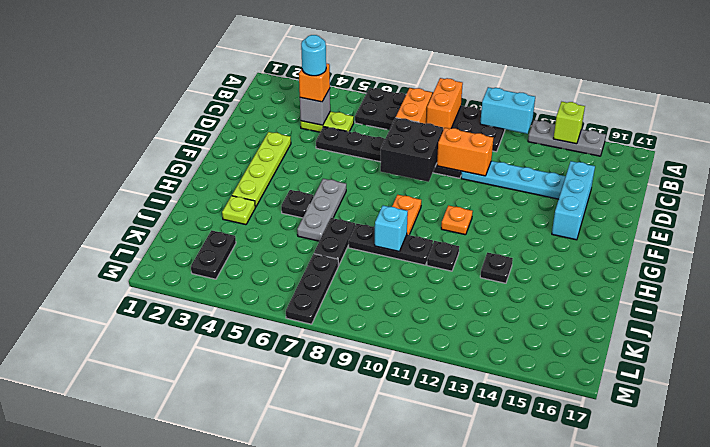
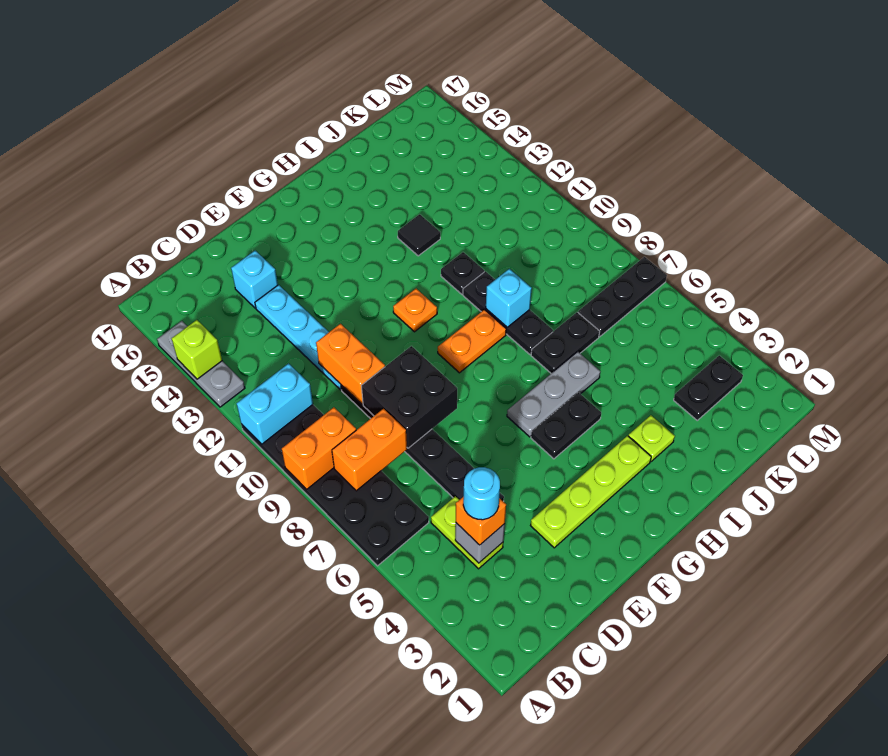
cyan brick A11:A12 level 2 -> cyan brick A11:B11 level 2
cyan brick D15:F15 level 1 -> cyan brick D15 level 1
black plate H5 level 1 -> black plate G5:H5 level 1
black plate I13 level 1 -> black tile I13 level 1

